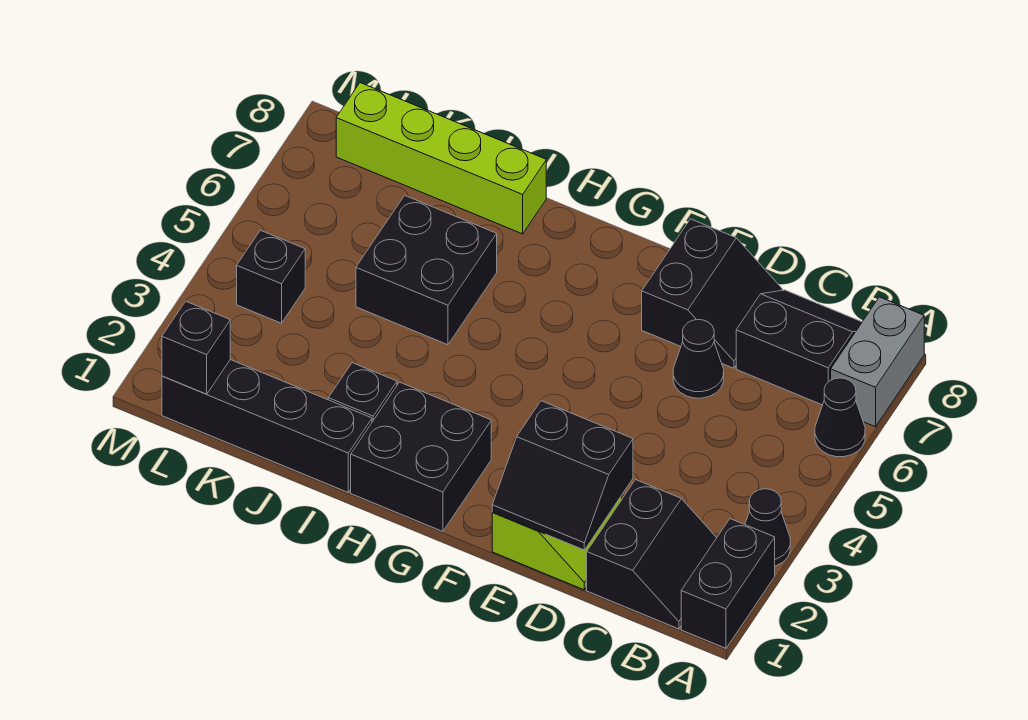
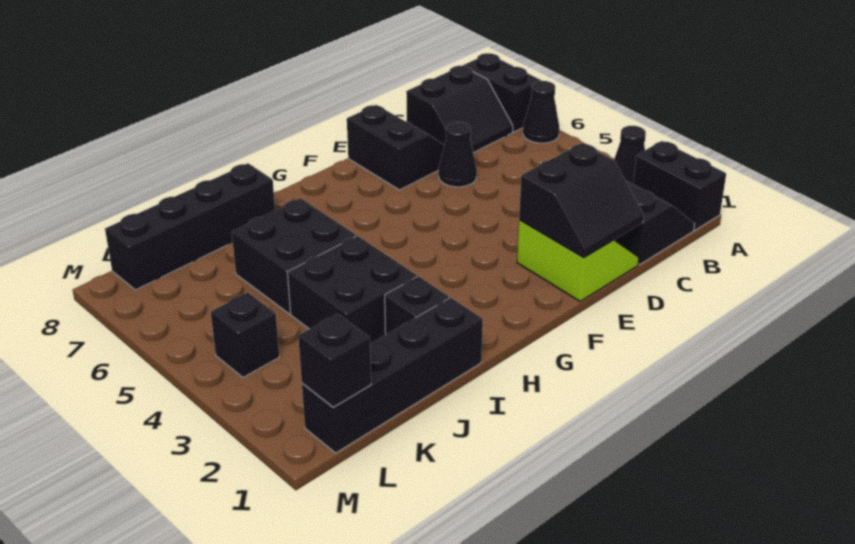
grey brick A7:A8 level 1 -> black brick A7:A8 level 1
black slope B7:C8 level 1 top 7 -> black slope B7:C8 level 1 top 8
black brick G1:H2 level 1 -> black brick I3:J4 level 1
lime brick I8:L8 level 1 -> black brick I8:L8 level 1

